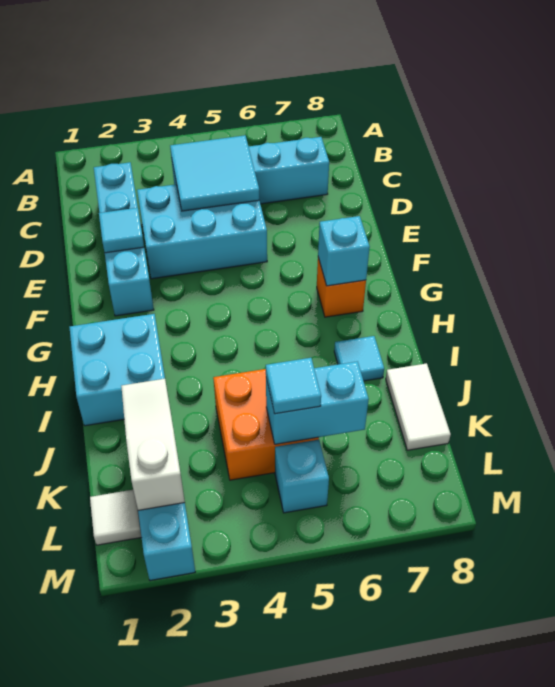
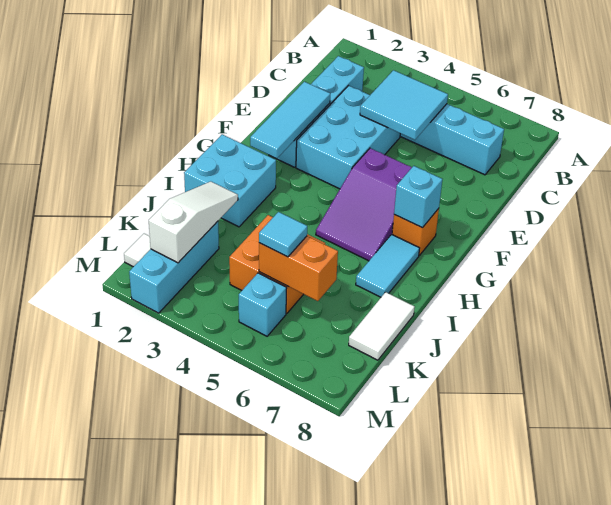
cyan brick D3:E5 level 1 -> cyan brick D3:F4 level 1
cyan tile E2 level 2 -> cyan tile E2:G2 level 2
none -> purple slope F5:H6 level 1 top F
cyan tile I7 level 1 -> cyan tile H7:I7 level 1
cyan brick K5:K6 level 2 -> orange brick K5:K6 level 2

